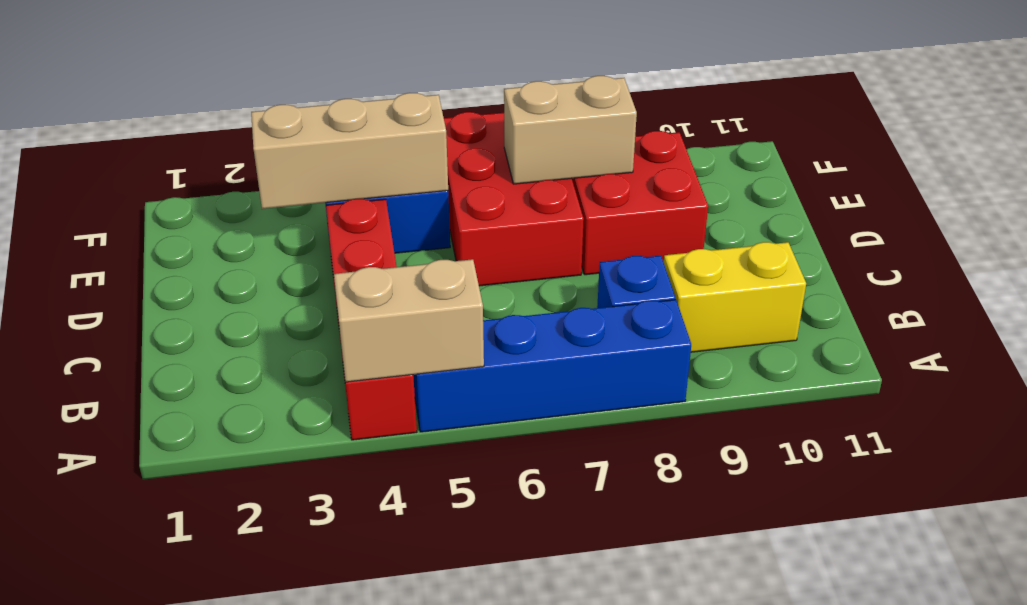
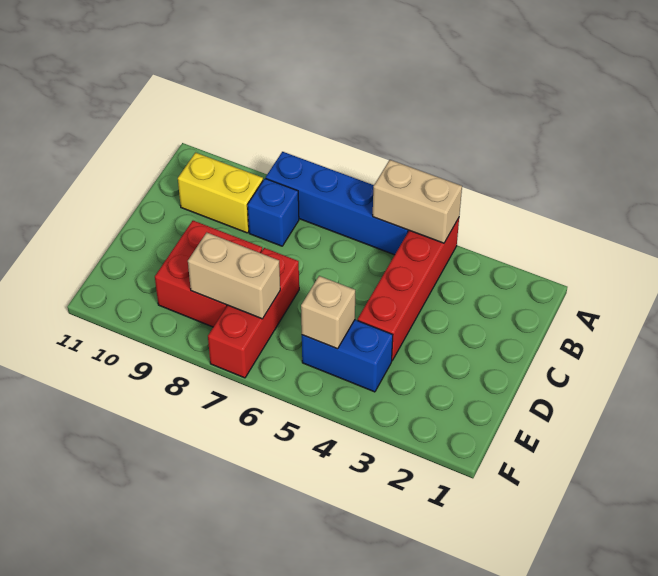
red brick D6:F7 level 1 -> red brick D7:F7 level 1
tan brick E3:E5 level 2 -> tan brick E5 level 2

